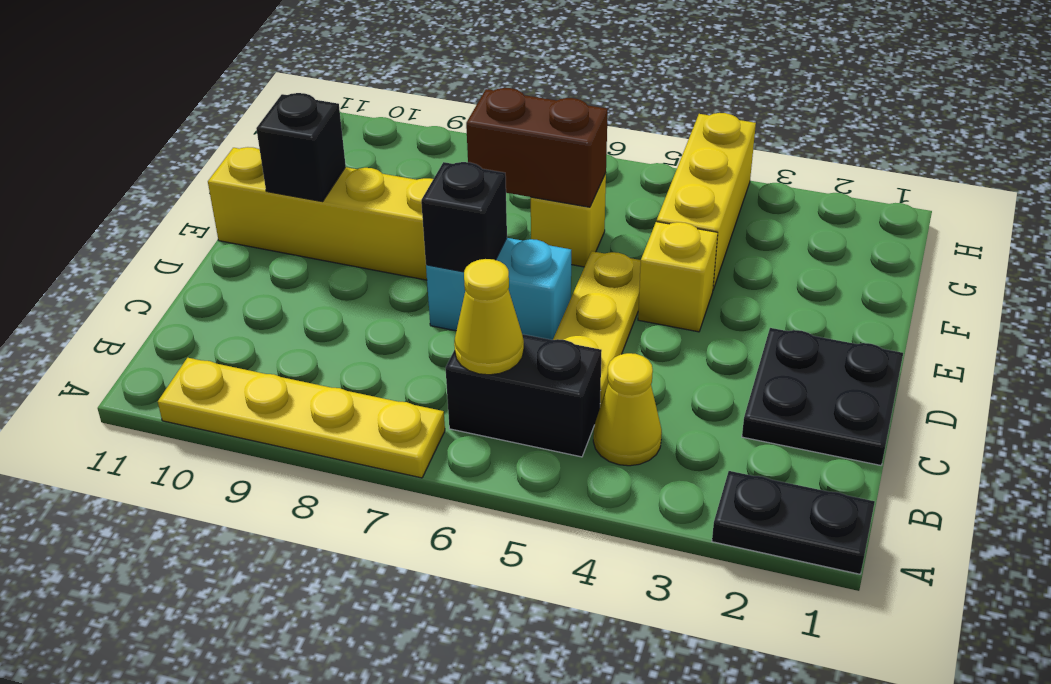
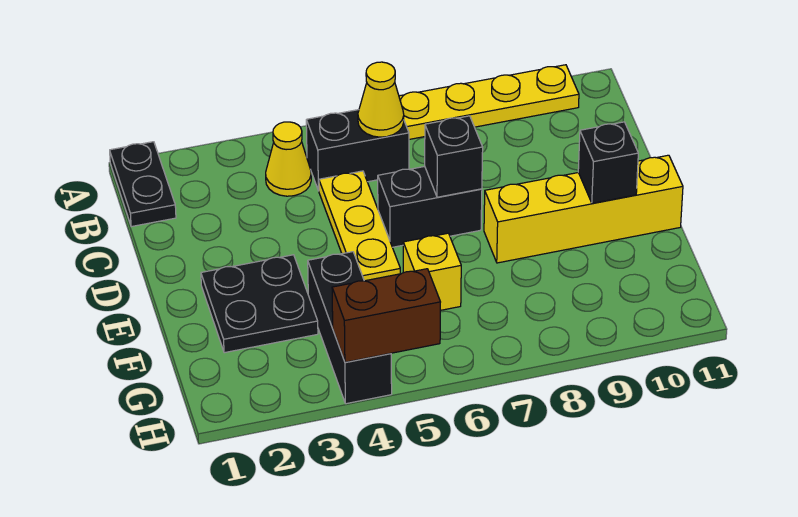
black plate A1:A2 level 1 -> black plate A1:B1 level 1
black plate C1:D2 level 1 -> black plate E2:F3 level 1
cyan brick D6:D7 level 1 -> black brick D6:D7 level 1
yellow brick E4 level 1 -> none
yellow brick F4:H4 level 1 -> black brick F4:H4 level 1
brown brick F6:F7 level 2 -> brown brick H4:H5 level 2

